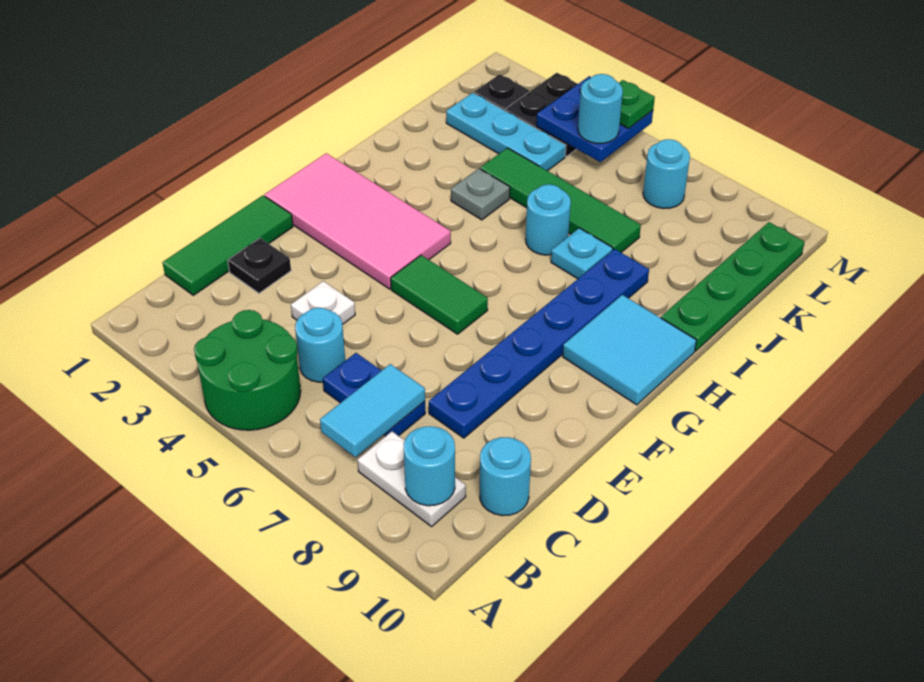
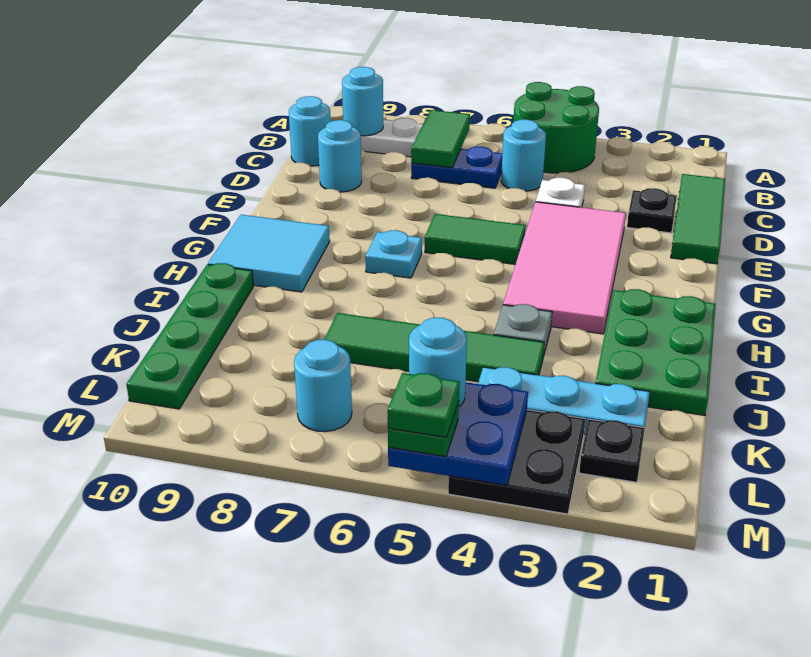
cyan tile B7:C7 level 2 -> green tile B7:C7 level 2
blue plate D8:I8 level 1 -> none
pink tile F1:G4 level 1 -> pink tile E3:H4 level 1
none -> green plate H1:J2 level 1
cyan round brick I6 level 1 -> cyan round brick D9 level 1
cyan plate I7 level 1 -> cyan plate G7 level 1
none -> green plate M5 level 4

